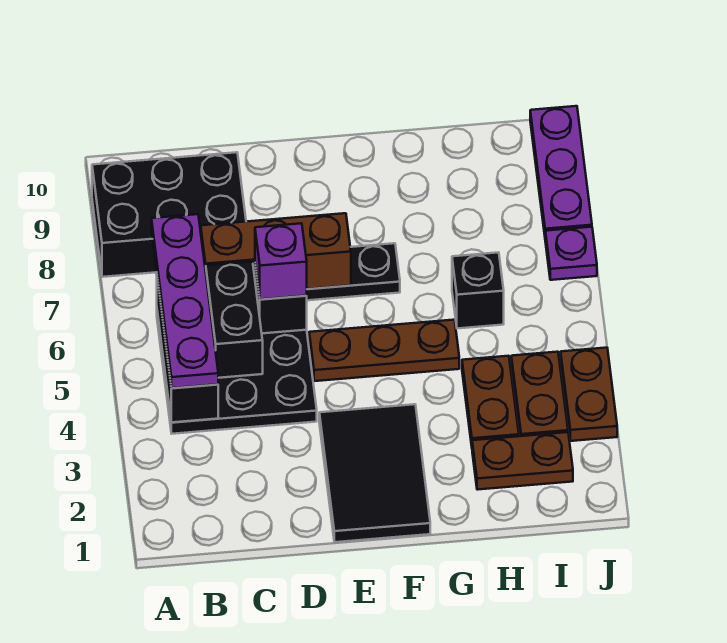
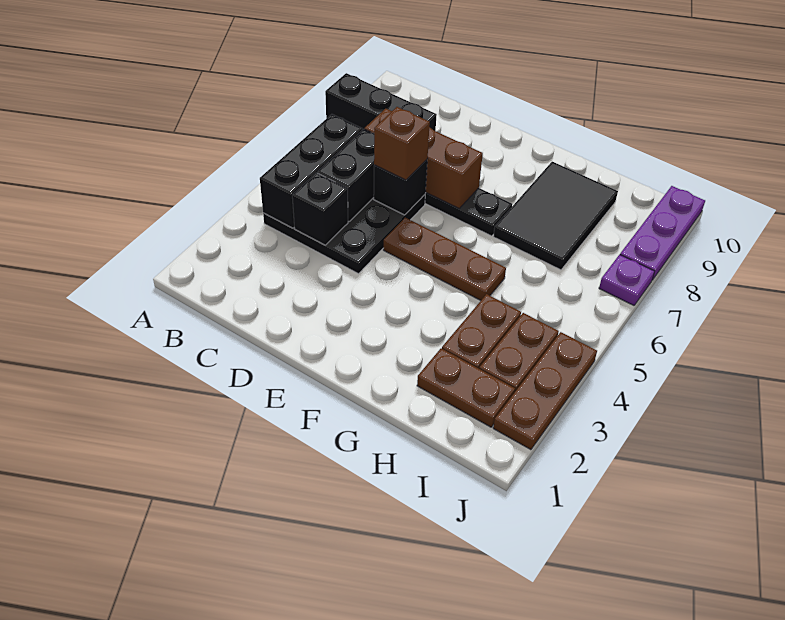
black brick A8:C9 level 1 -> black brick A8:C8 level 1
purple plate B4:B7 level 3 -> none
purple brick D6 level 3 -> brown brick D6 level 3
black tile E1:F3 level 1 -> black tile G7:H9 level 1
black brick H6 level 1 -> black brick C4 level 2
brown plate J3:J4 level 1 -> brown plate J2:J4 level 1

